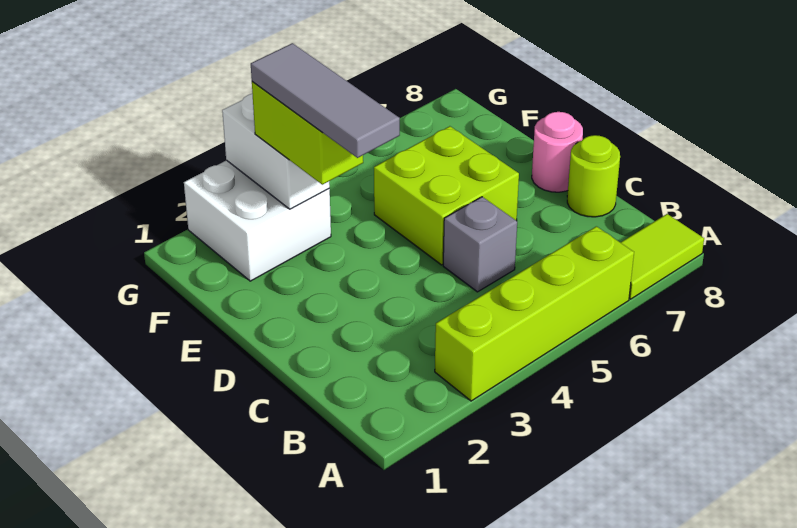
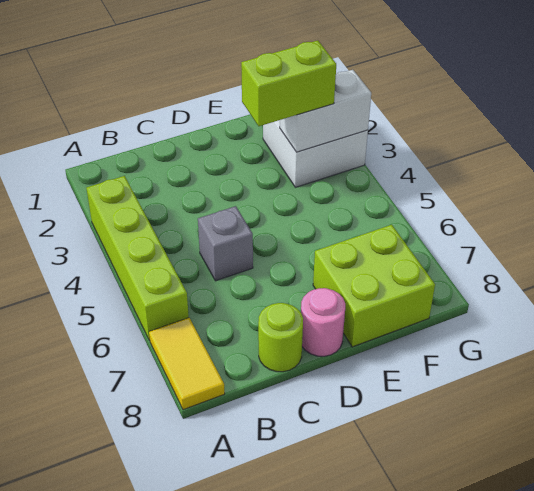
lime tile A7:A8 level 1 -> yellow tile A7:A8 level 1
grey tile D3:F3 level 4 -> none
lime brick D5:E6 level 1 -> lime brick E7:F8 level 1

